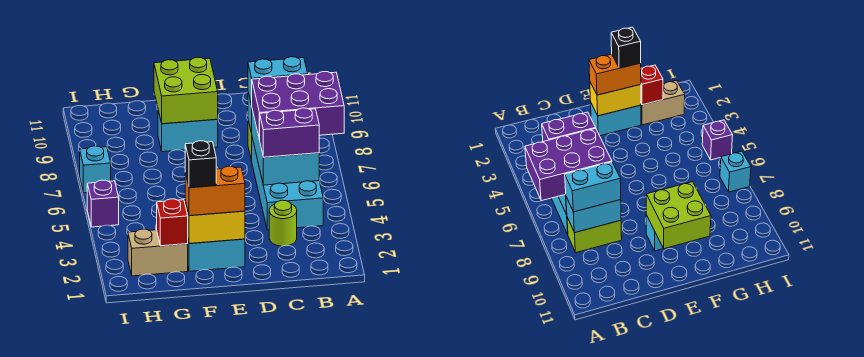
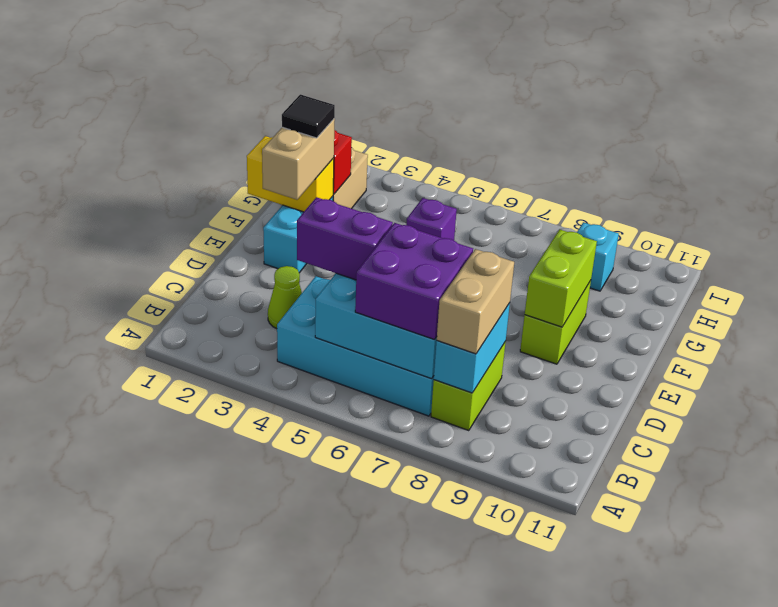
purple brick A6:C7 level 3 -> purple brick B6:C7 level 3
purple brick B5:C5 level 3 -> purple brick C4:C5 level 3
cyan brick B8:C8 level 3 -> tan brick B8:C8 level 3
lime round brick C3 level 1 -> lime cone C3 level 1
yellow brick E2:F2 level 2 -> yellow brick F1:F2 level 2
orange brick E2:F2 level 3 -> tan brick E2:F2 level 3
cyan brick E9:F9 level 1 -> lime brick E9:F9 level 1
lime brick E9:F10 level 2 -> lime brick E9:F9 level 2
black brick F2 level 4 -> black tile F2 level 4
purple brick I5 level 1 -> purple brick G5 level 1
cyan brick I7 level 1 -> cyan brick H9 level 1

